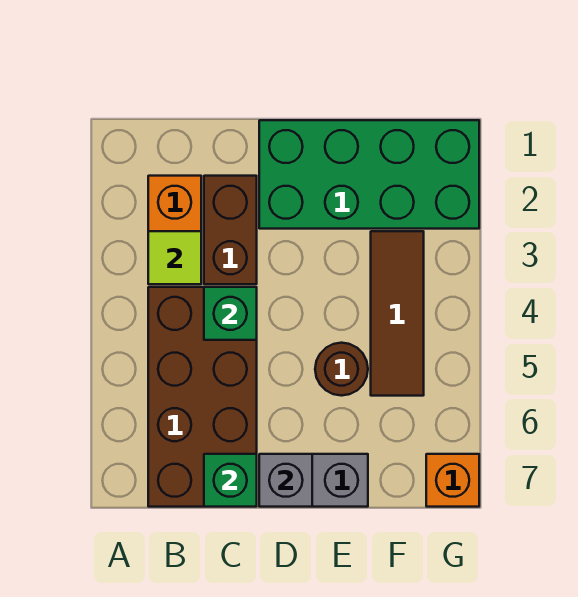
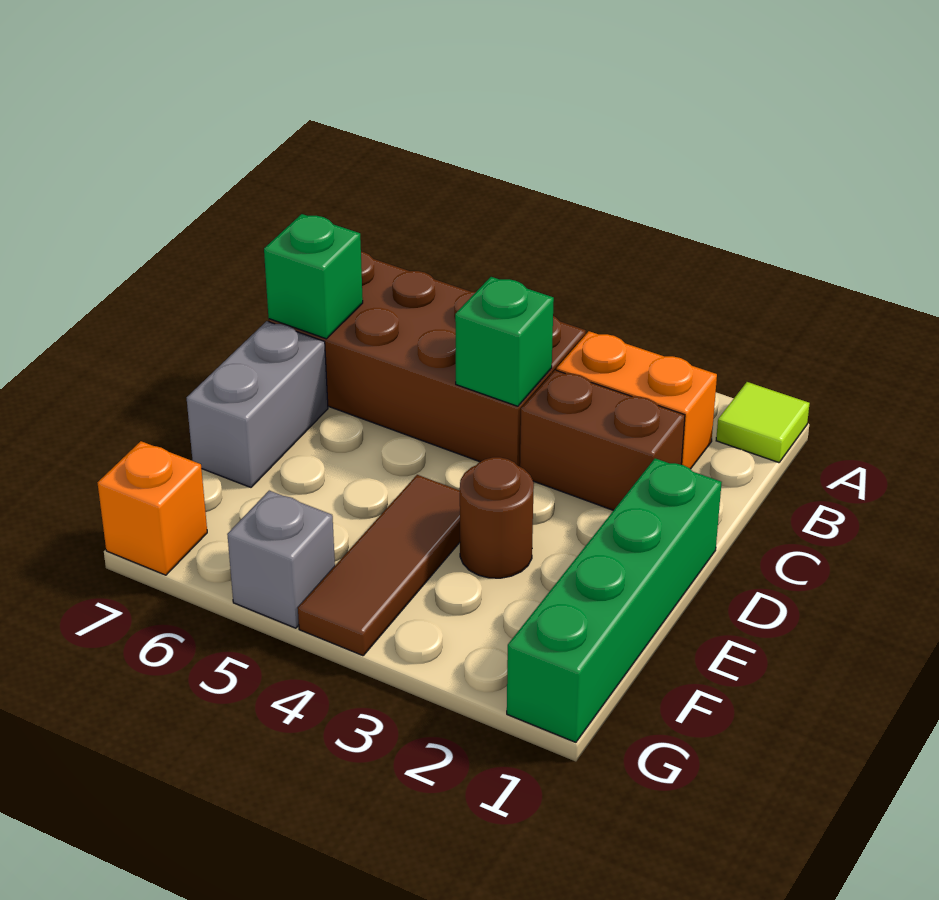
lime tile B3 level 2 -> lime tile A1 level 1
green brick D1:G2 level 1 -> green brick D1:G1 level 1
grey brick D7 level 2 -> grey brick G5 level 1
brown round brick E5 level 1 -> brown round brick E3 level 1
brown tile F3:F5 level 1 -> brown tile E4:G4 level 1

